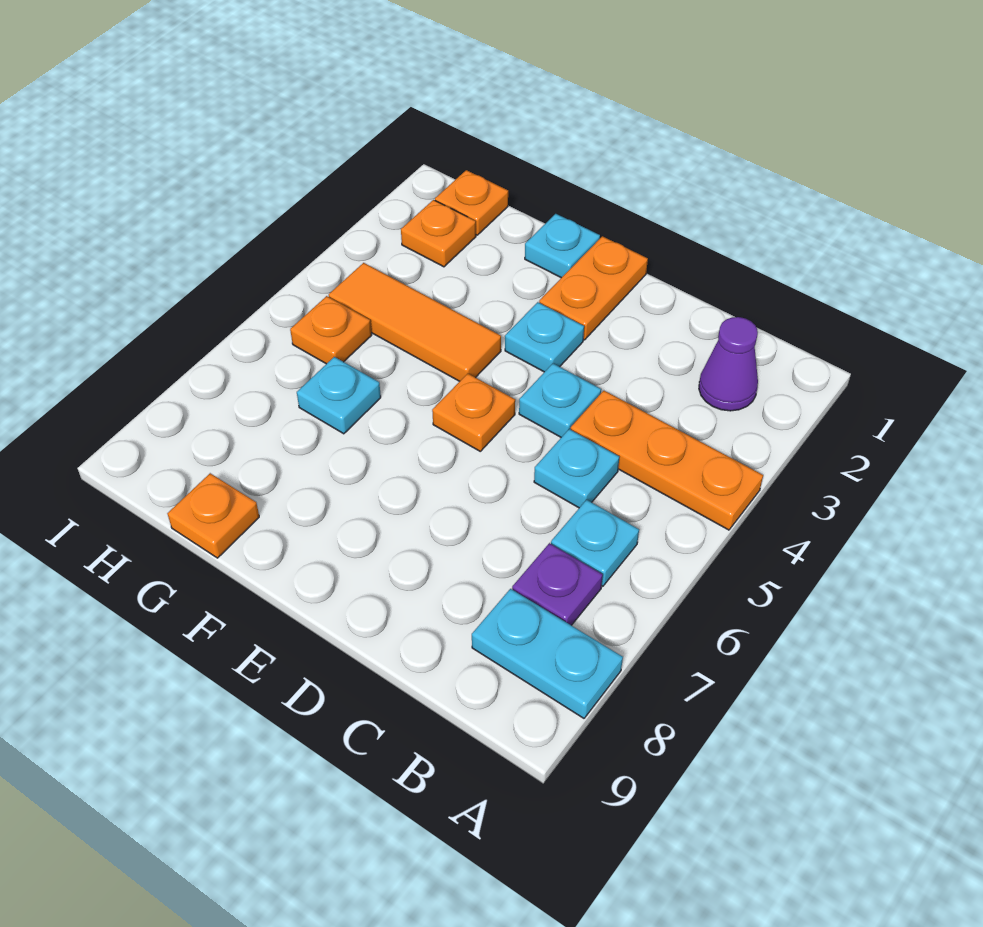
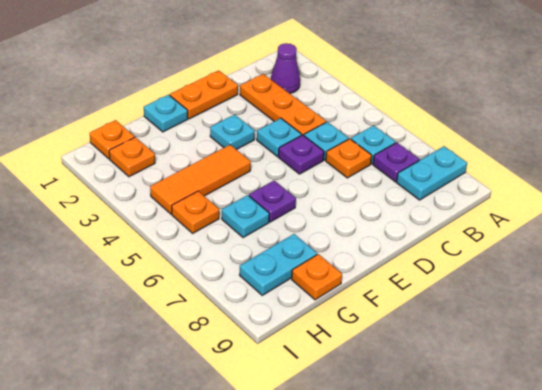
orange plate A4:C4 level 1 -> orange plate C2:C4 level 1
none -> purple plate D5 level 1
orange plate E1:E2 level 1 -> orange plate D1:E1 level 1
orange plate E5 level 1 -> orange plate C6 level 1
none -> purple plate F6 level 1
none -> cyan plate G8:H8 level 1

